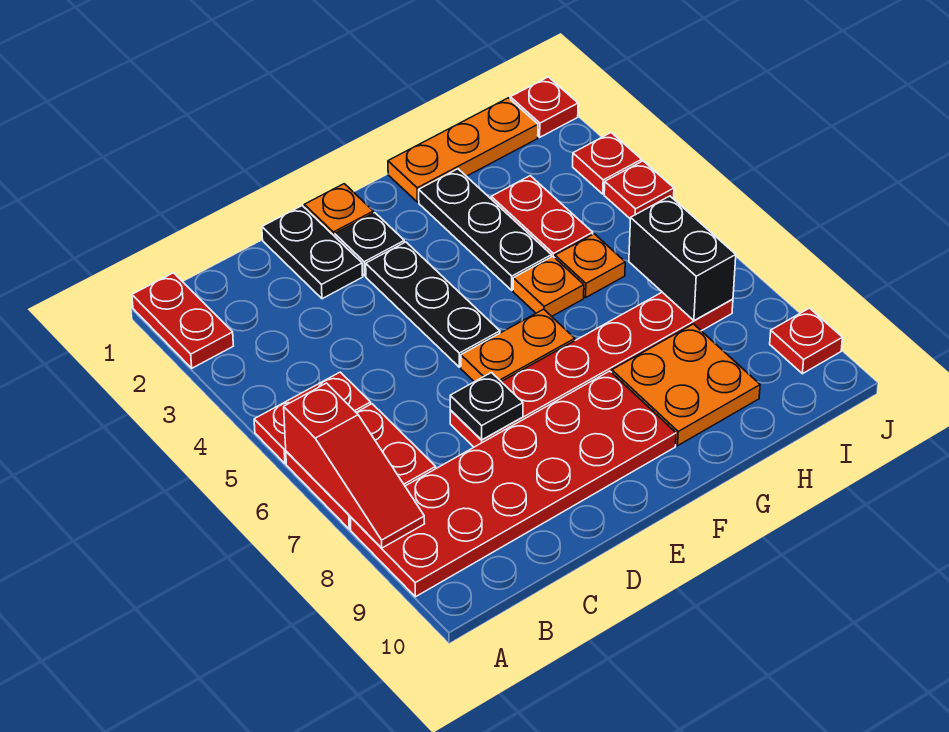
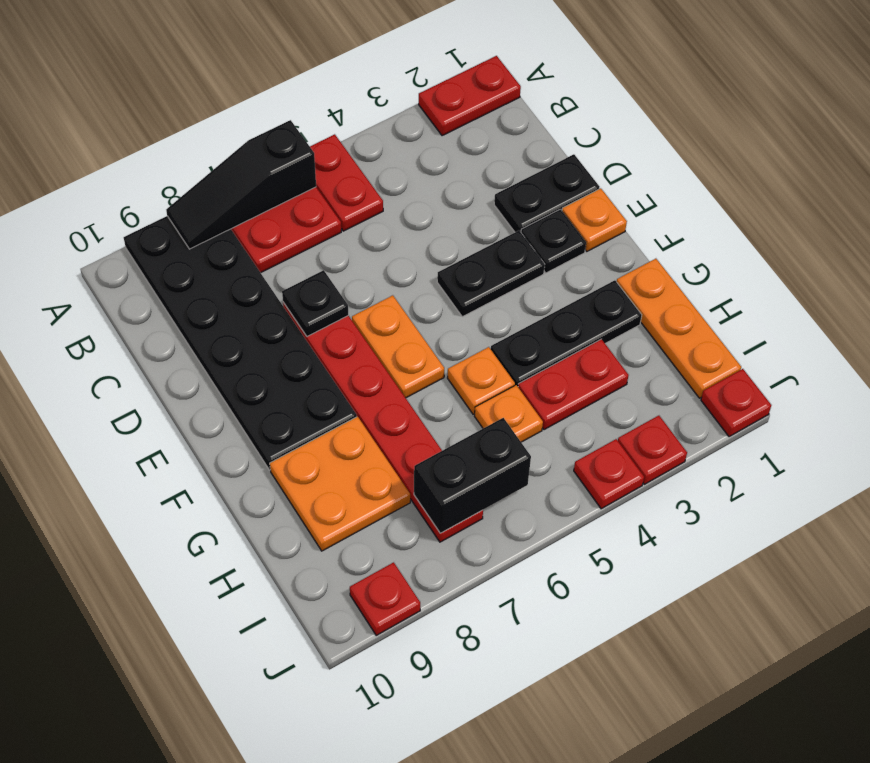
red slope A6:A8 level 2 top 6 -> black slope A6:A8 level 2 top 6
red plate A8:F9 level 1 -> black plate A8:F9 level 1
black plate E3:E5 level 1 -> black plate E3:E4 level 1

